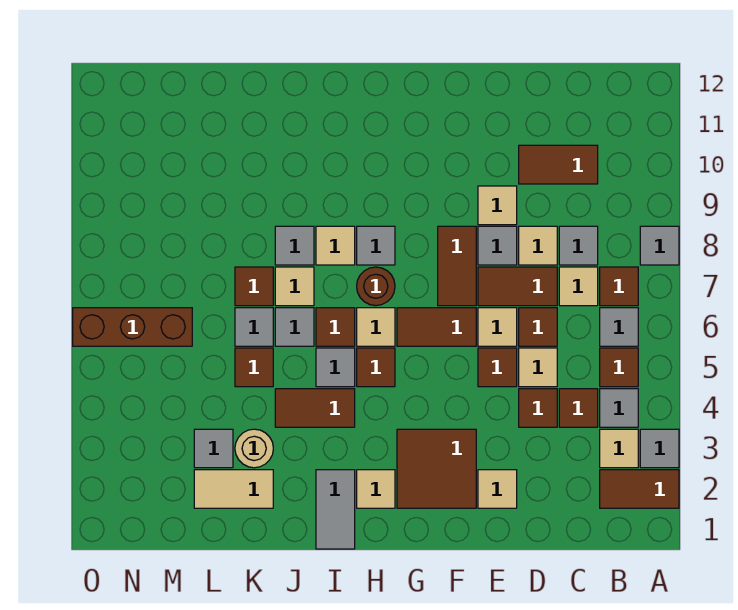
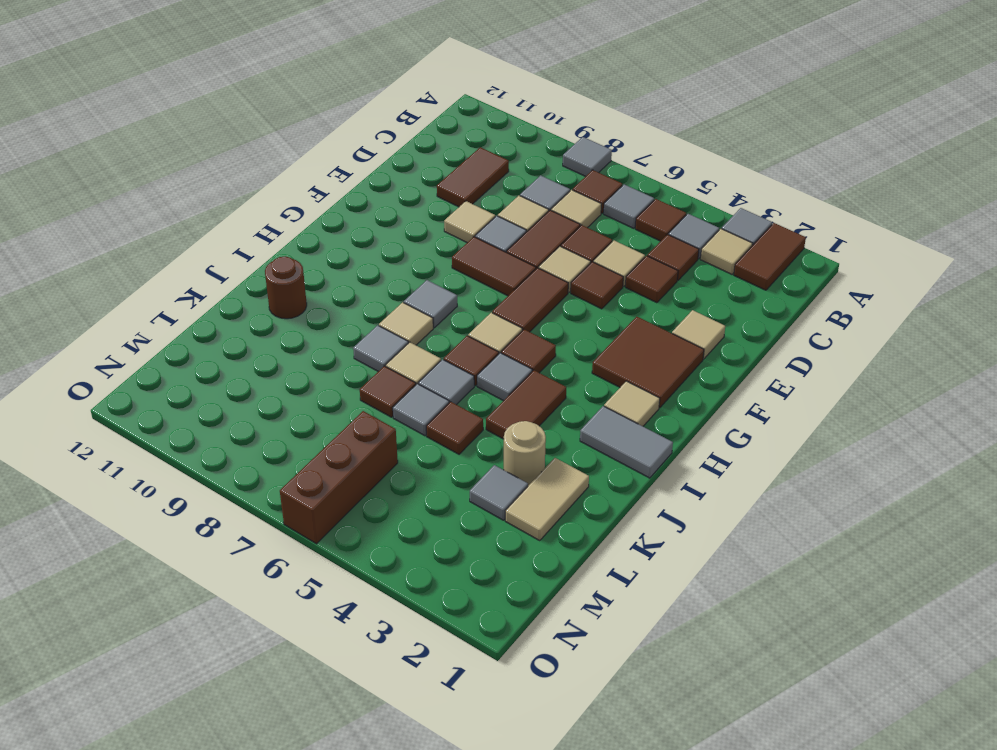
brown round brick H7 level 1 -> brown round brick J11 level 1

